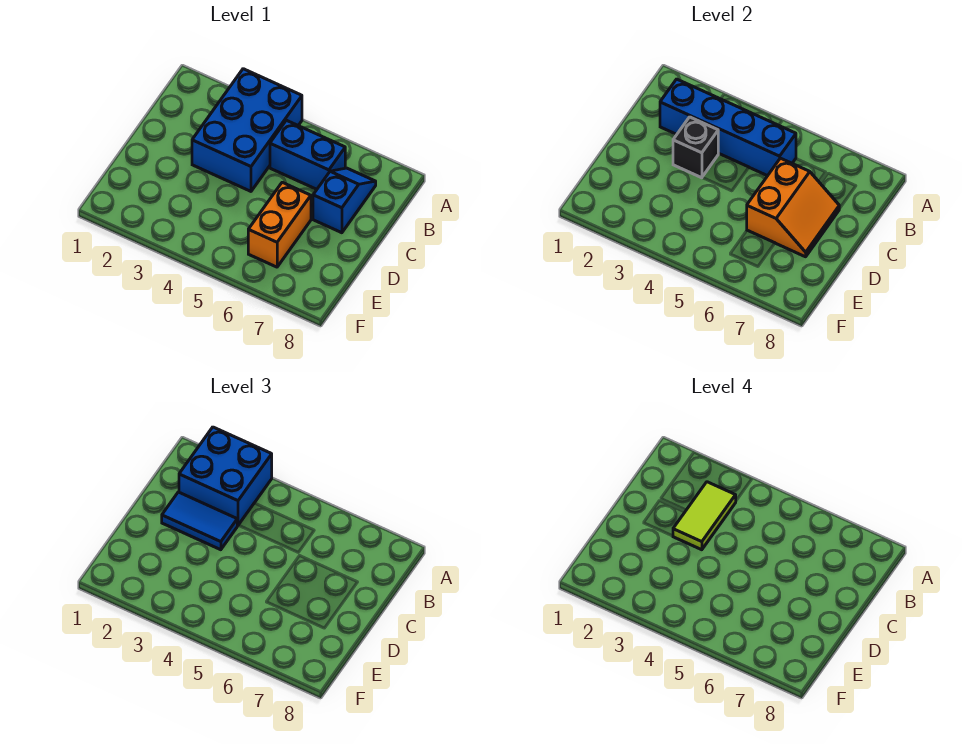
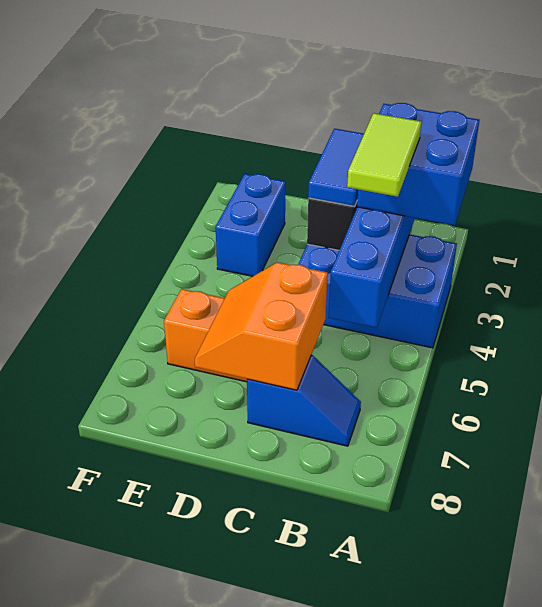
lime tile B3:C3 level 4 -> lime tile B3:B4 level 4
blue brick B5:B6 level 1 -> blue brick E2:E3 level 1
orange slope C6:D7 level 2 top 6 -> orange slope C6:D7 level 2 top C

